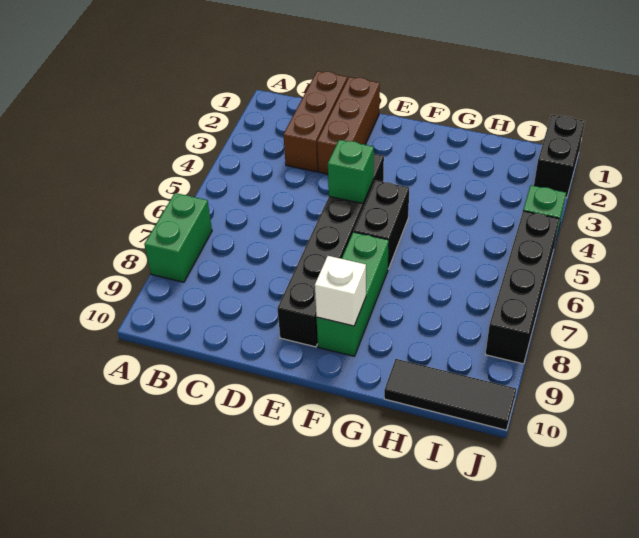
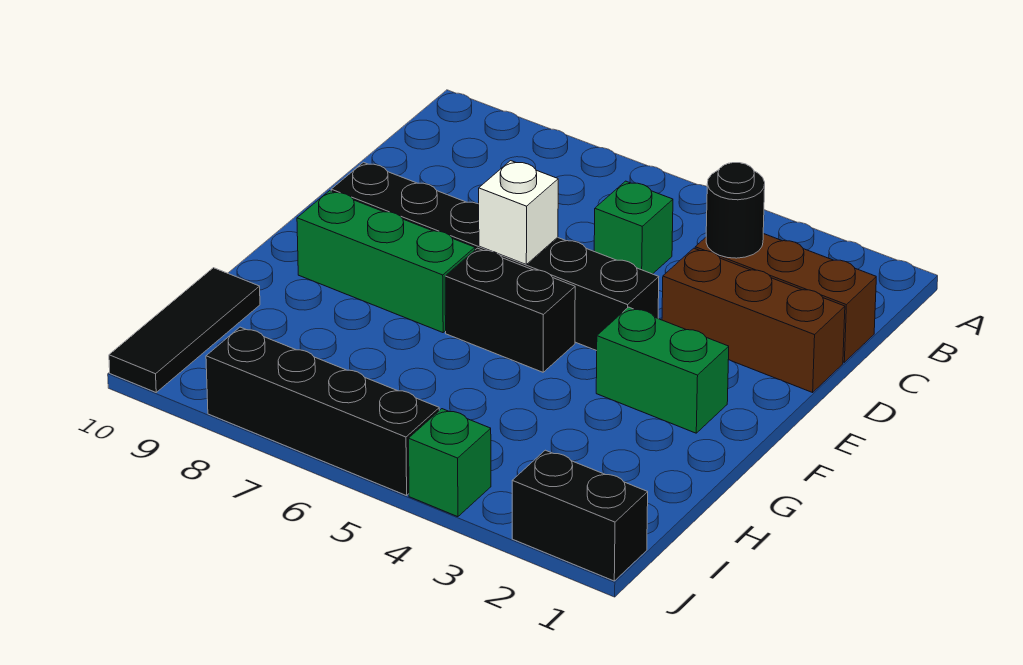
green brick A7:A8 level 1 -> green brick F2:F3 level 1
none -> black round brick C3 level 2
green brick E5 level 2 -> green brick C5 level 1
white brick F9 level 2 -> white brick E6 level 2

